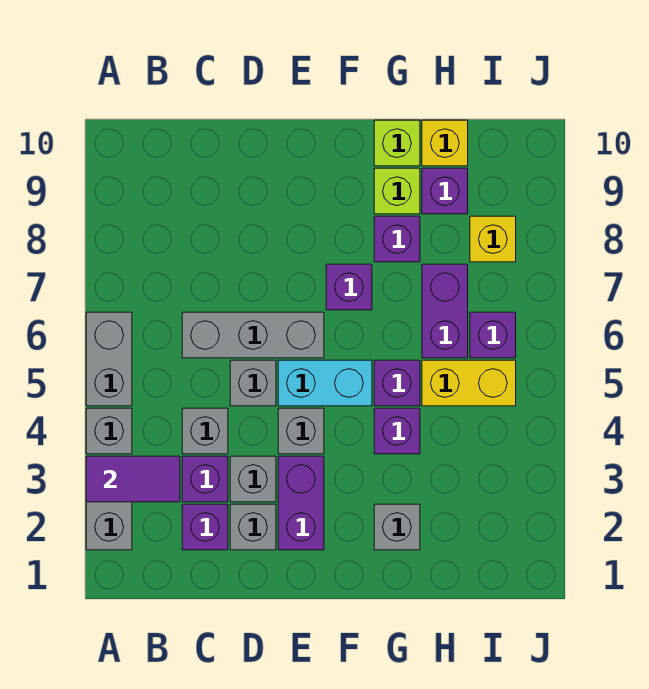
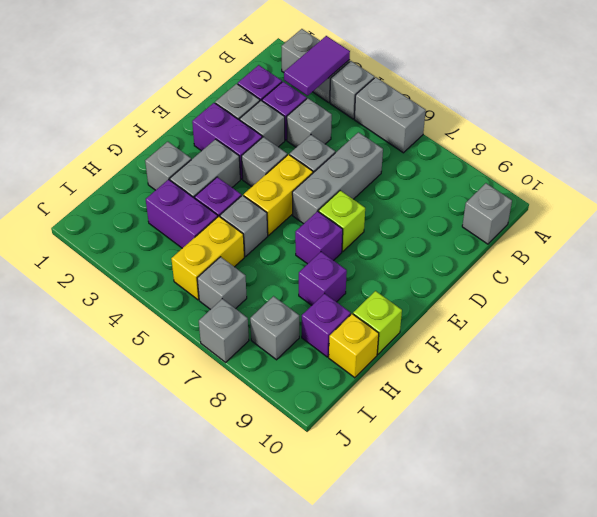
none -> grey brick B10 level 1
cyan brick E5:F5 level 1 -> yellow brick E5:F5 level 1
none -> grey brick F3:G3 level 1
purple brick G5 level 1 -> grey brick G5 level 1
lime brick G9 level 1 -> lime brick E7 level 1
purple brick H6:H7 level 1 -> purple brick H3:H4 level 1
purple brick I6 level 1 -> grey brick I6 level 1
yellow brick I8 level 1 -> grey brick I8 level 1
none -> grey brick J7 level 1

